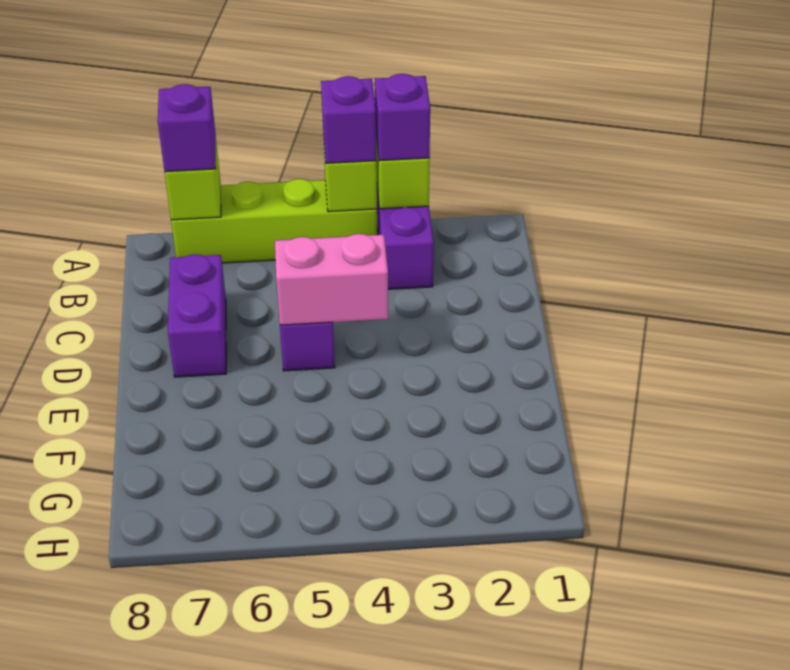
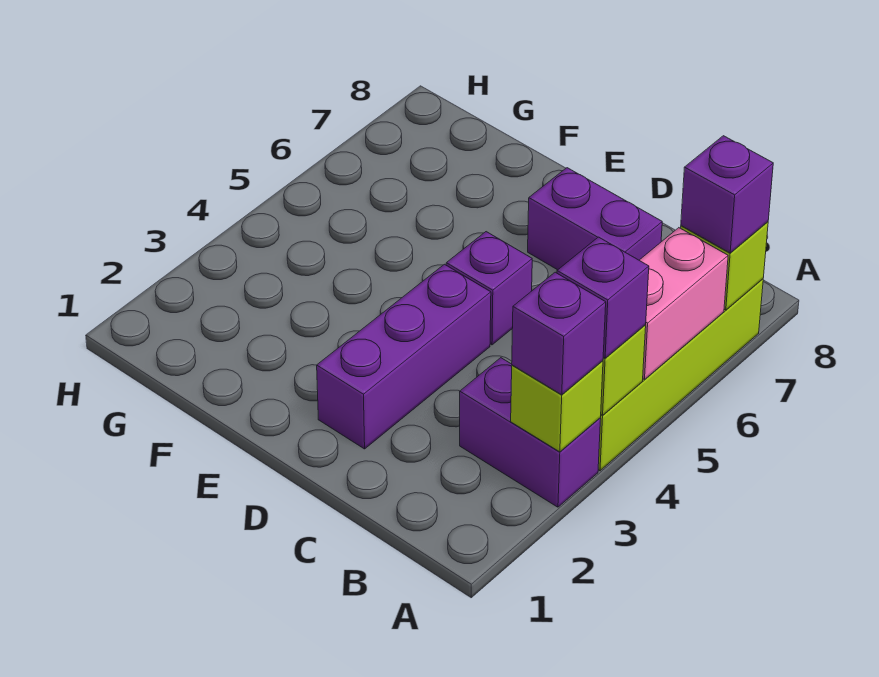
none -> purple brick D2:D4 level 1
pink brick D4:D5 level 2 -> pink brick A5:A6 level 2

